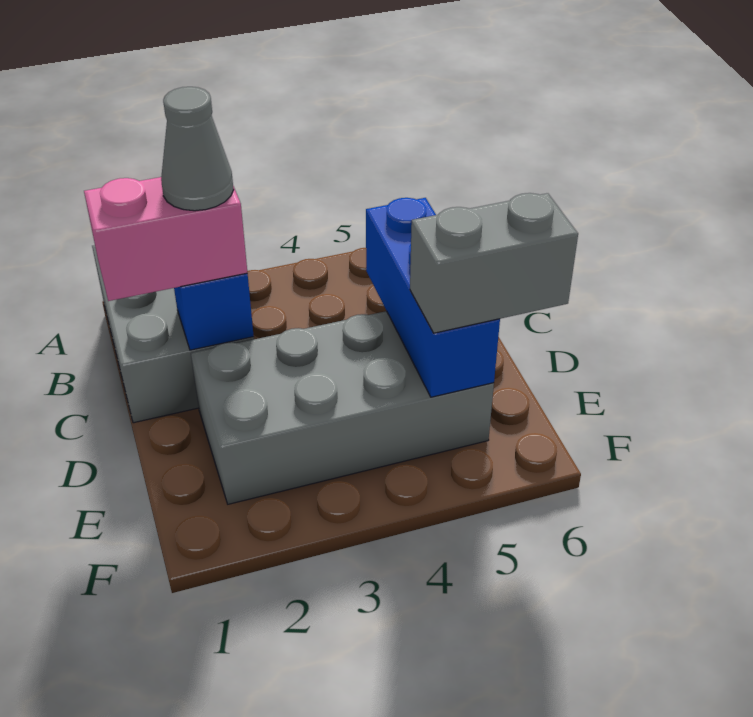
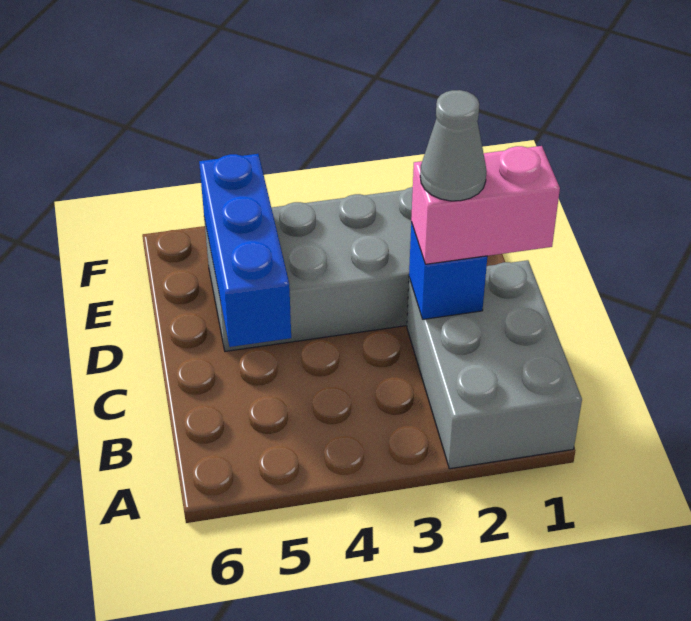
grey brick E5:E6 level 3 -> none

